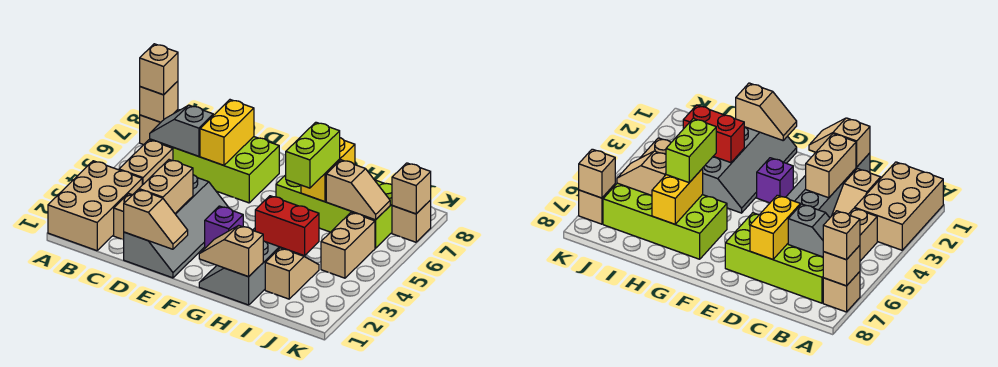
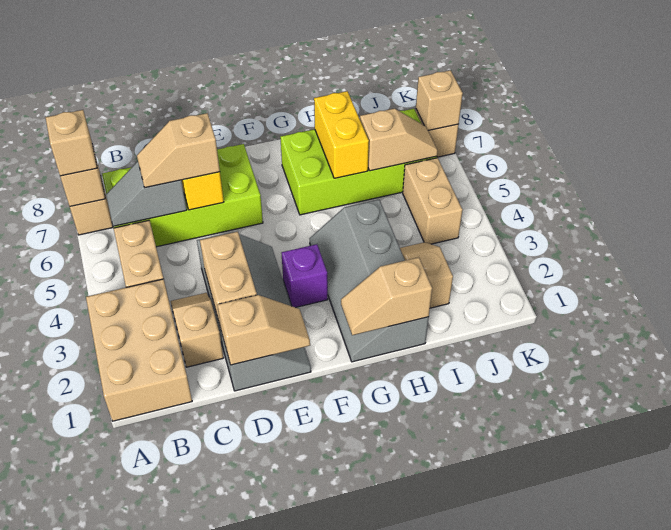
none -> tan slope C6:D6 level 3 top D
red brick H3:I3 level 2 -> none
lime brick H5:H6 level 3 -> none

